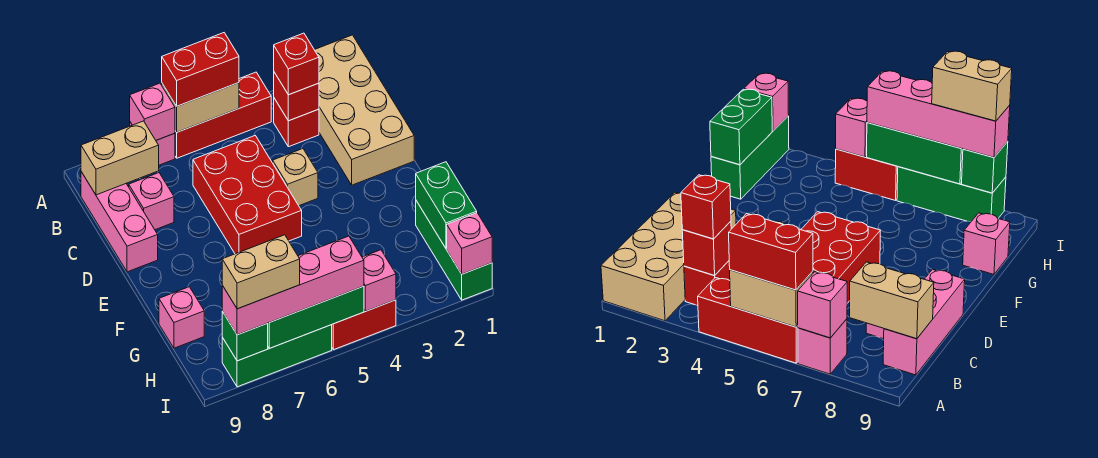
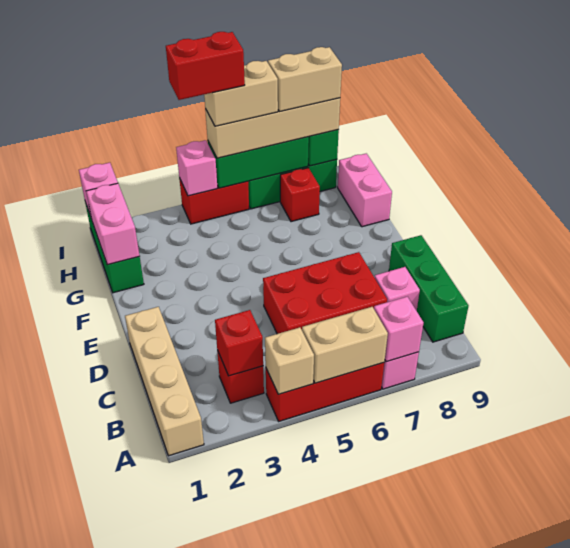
tan brick A1:D2 level 1 -> tan brick A1:D1 level 1
red brick A5:A6 level 3 -> red brick I4:I5 level 5
red brick B3 level 3 -> red brick H7 level 1
tan brick B8:B9 level 2 -> tan brick I5:I6 level 4
pink brick B9:D9 level 1 -> green brick B9:D9 level 1
red brick C5:E6 level 1 -> red brick C5:D7 level 1
tan brick D4 level 1 -> tan brick A4 level 2
green brick G1:H1 level 2 -> pink brick G1:H1 level 2
pink brick G9 level 1 -> pink brick G9:H9 level 1
pink brick I5:I8 level 3 -> tan brick I5:I8 level 3

